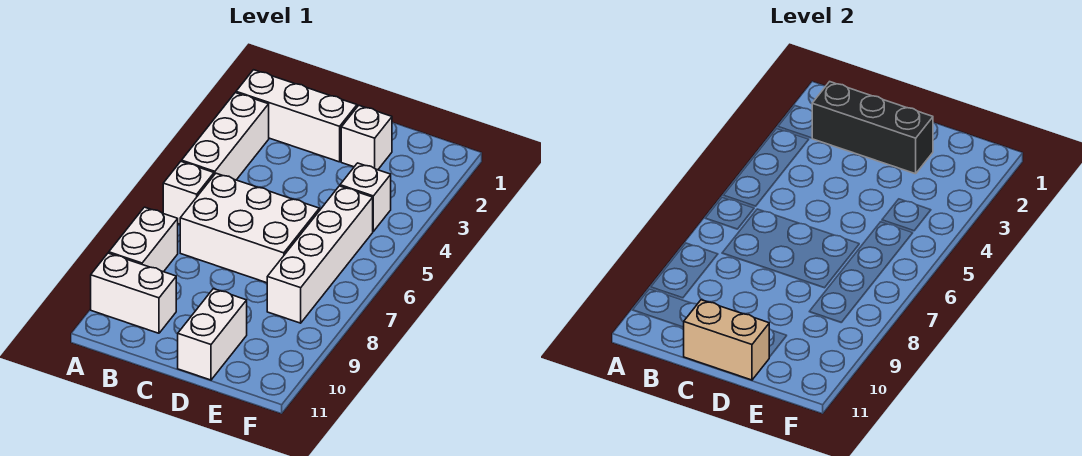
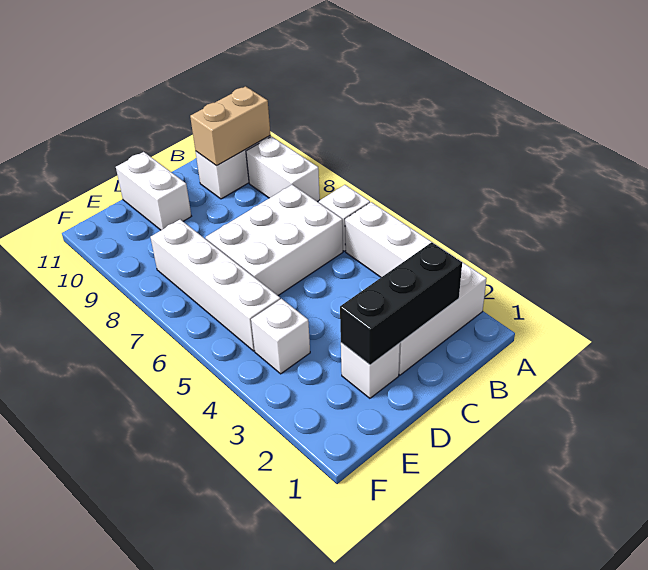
tan brick C11:D11 level 2 -> tan brick A10:B10 level 2

